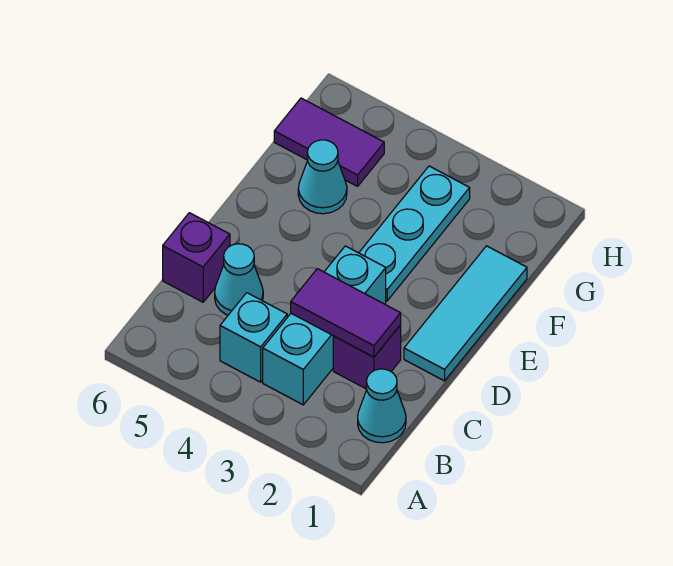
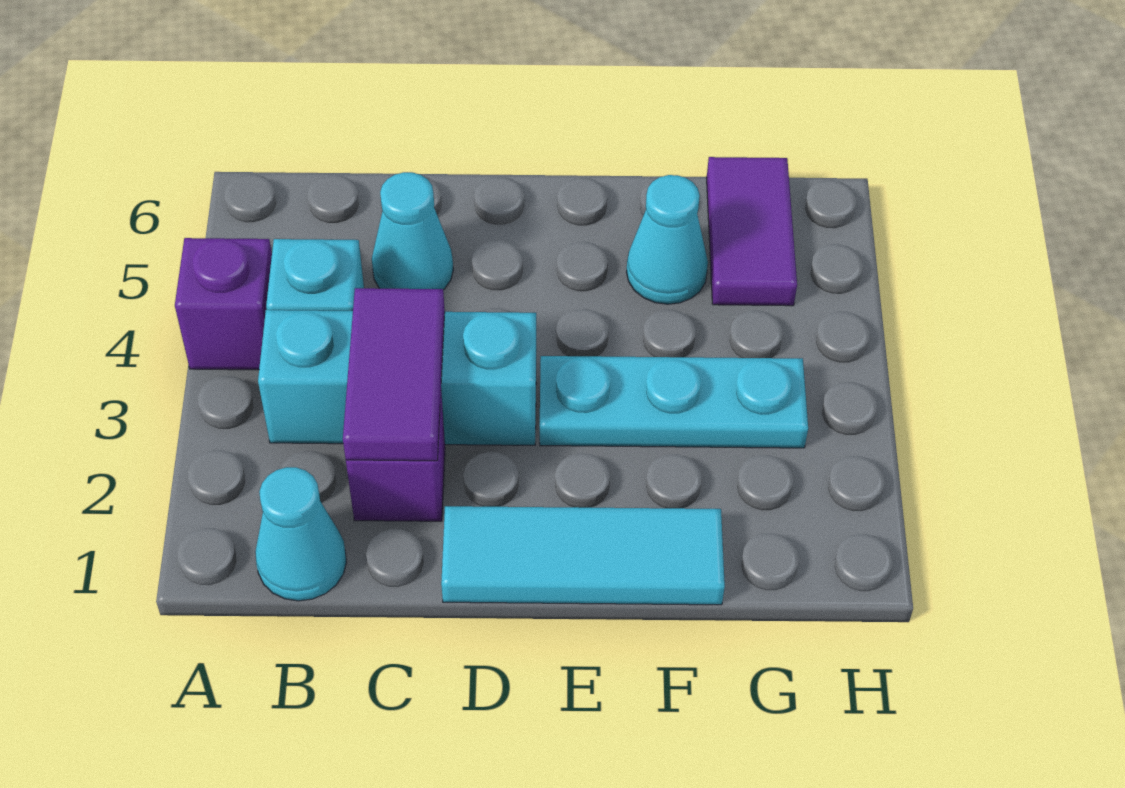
purple brick C6 level 1 -> purple brick A4 level 1

